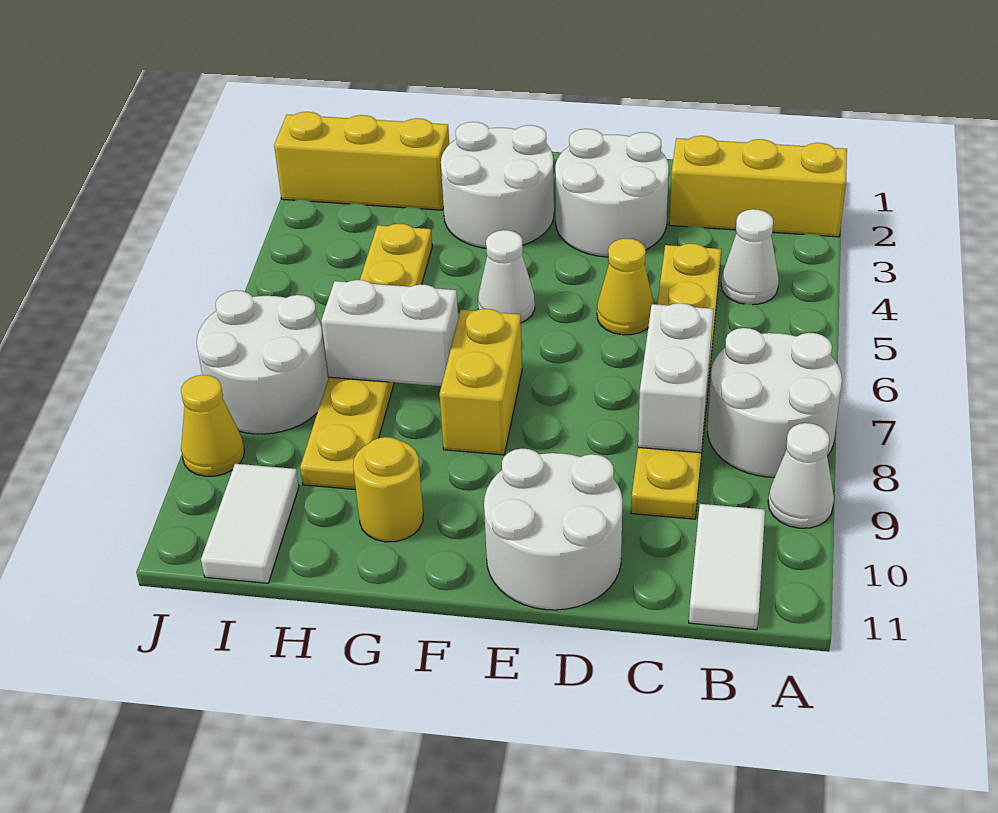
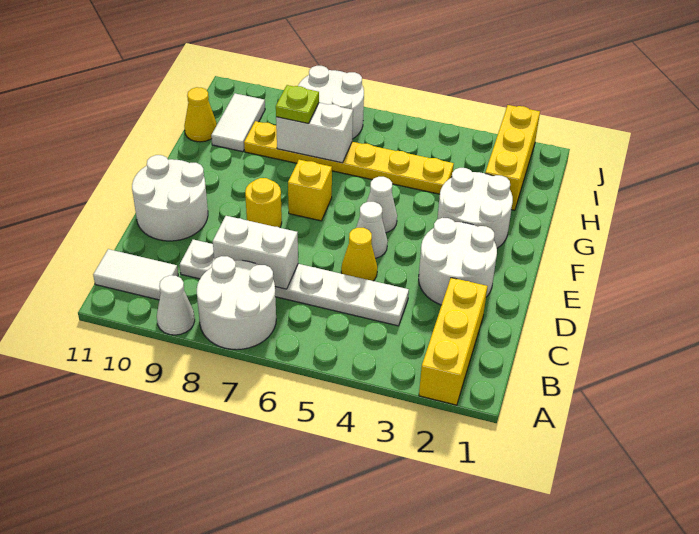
white cone B4 level 1 -> white cone E5 level 1
yellow plate C4:C9 level 1 -> white plate C4:C9 level 1
yellow brick F7:F8 level 1 -> yellow brick F7 level 1
white brick G7:H7 level 2 -> white brick H7:H8 level 2
yellow round brick G10 level 1 -> yellow round brick E8 level 1
none -> lime plate H8 level 3
white tile I10:I11 level 1 -> white tile H10:I10 level 1
yellow cone J9 level 1 -> yellow cone H11 level 1

